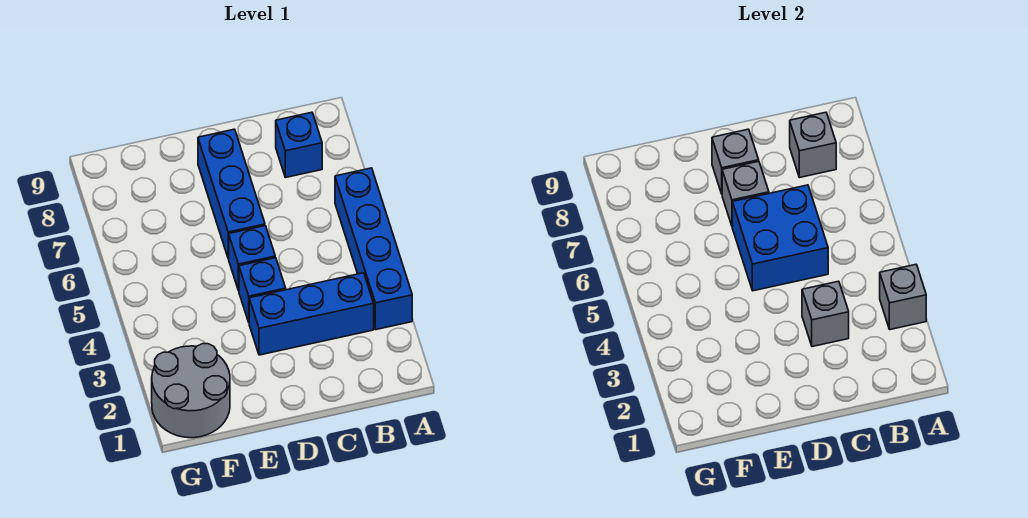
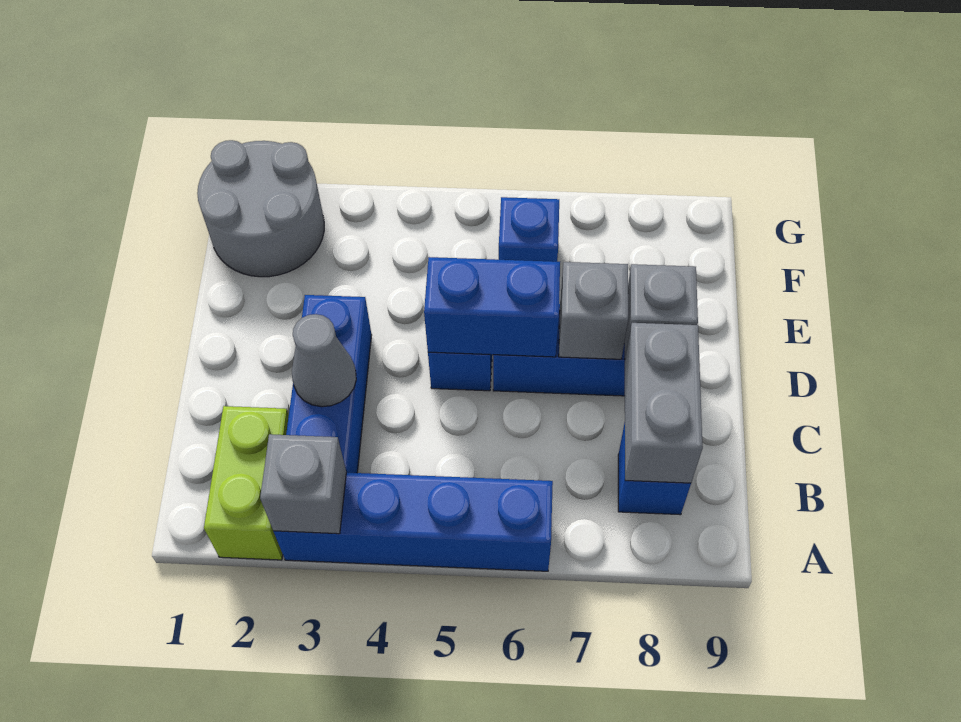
none -> lime brick A2:B2 level 1
grey brick B8 level 2 -> grey brick B8:C8 level 2
grey brick C3 level 2 -> grey cone C3 level 2
blue brick C5:D6 level 2 -> blue brick D5:D6 level 2
blue brick D4 level 1 -> blue brick F6 level 1

